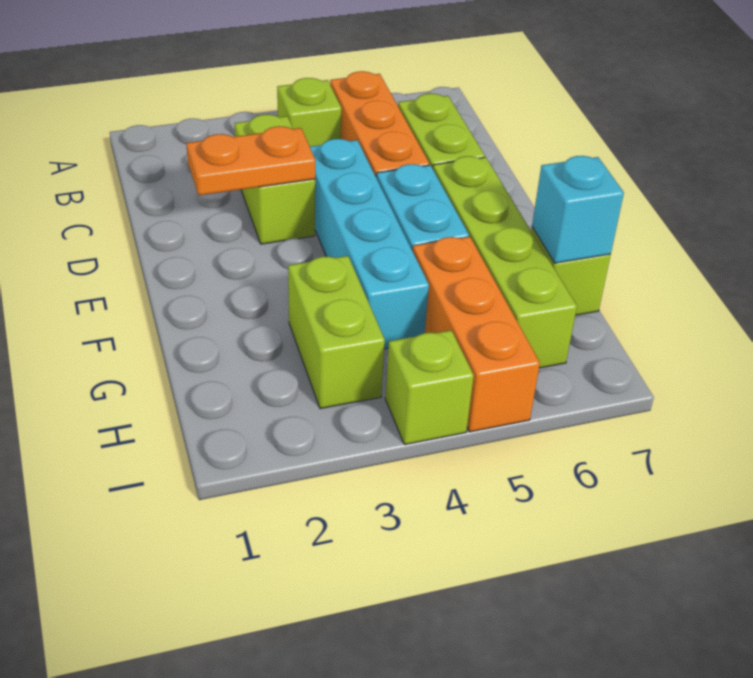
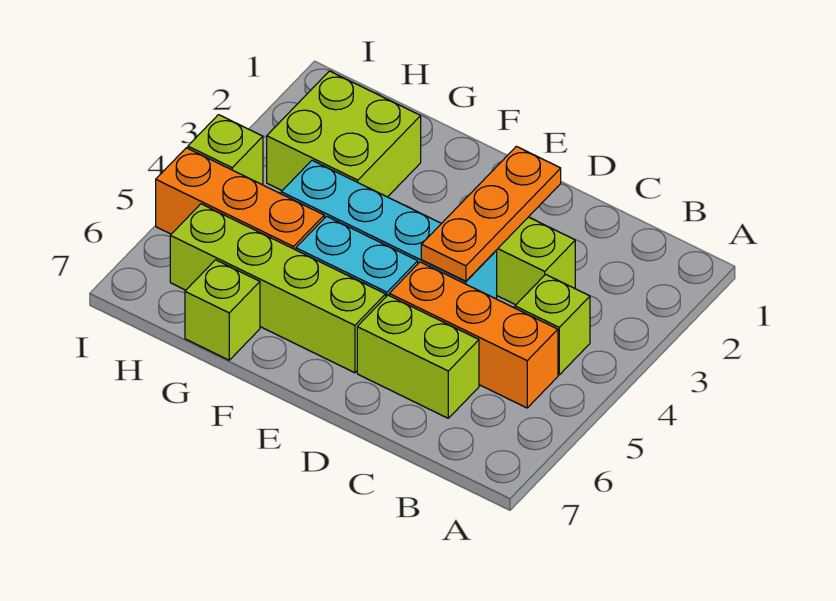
orange plate D2:D3 level 2 -> orange plate D2:D4 level 2
lime brick G3:H3 level 1 -> lime brick G2:H3 level 1
cyan brick G7 level 2 -> none

